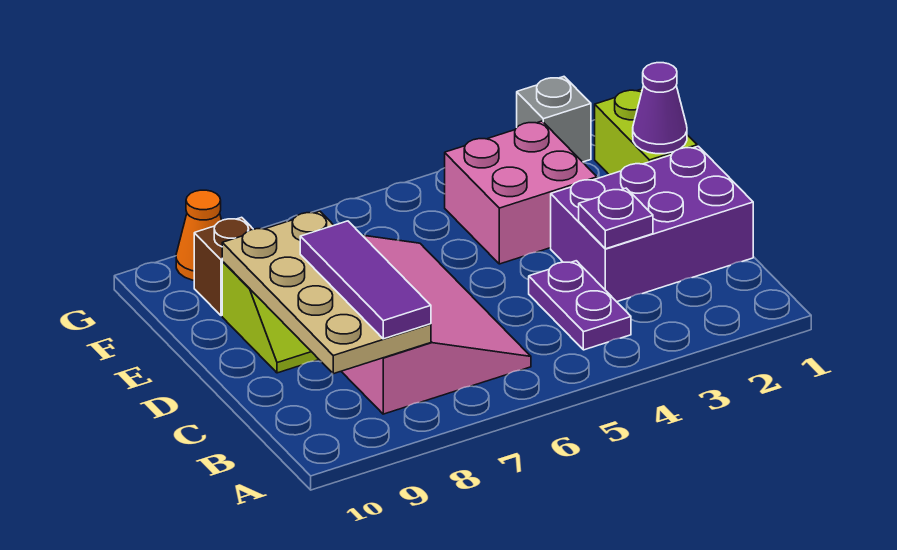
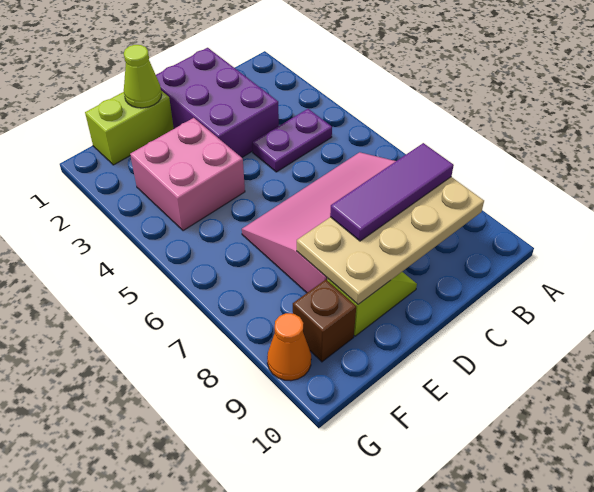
purple plate C3 level 2 -> none
purple cone E1 level 2 -> lime cone E1 level 2
grey brick G2 level 1 -> none

